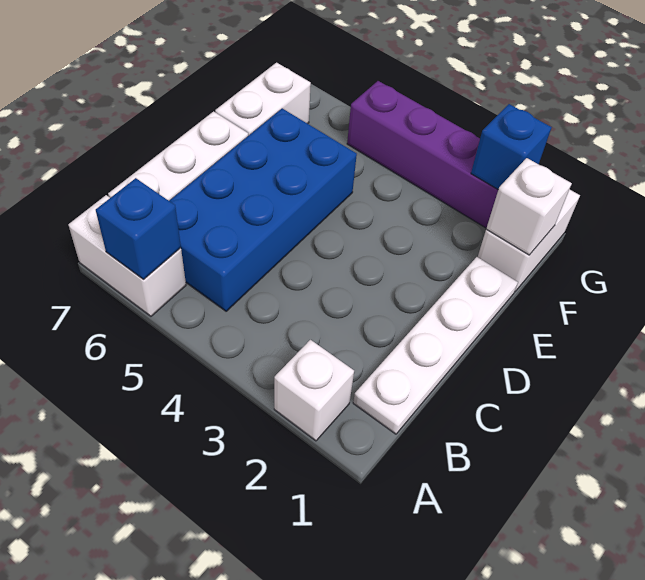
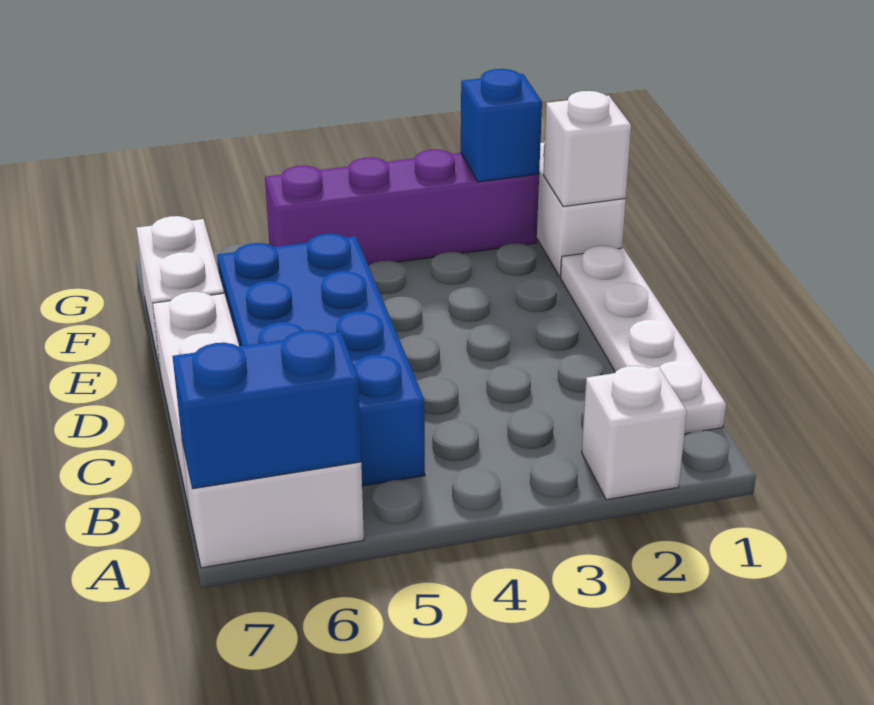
blue brick A6 level 2 -> blue brick A6:A7 level 2

